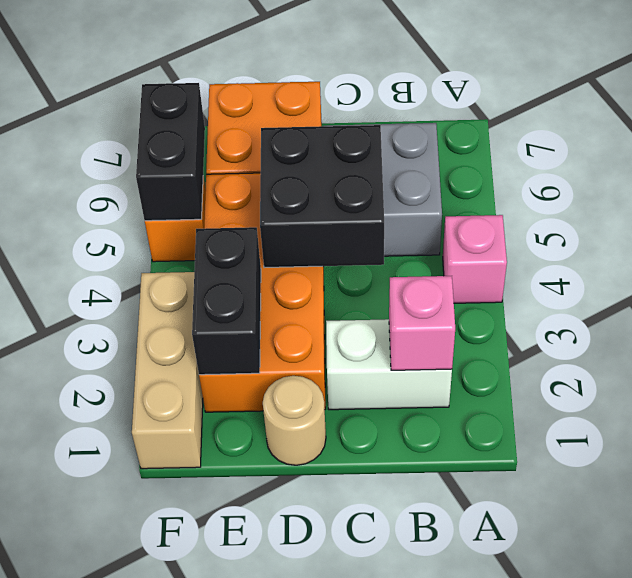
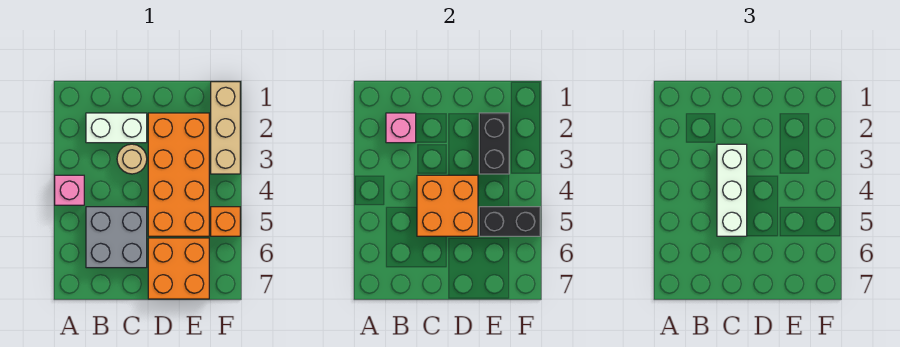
none -> white brick C3:C5 level 3
black brick C4:D5 level 2 -> orange brick C4:D5 level 2
tan round brick D1 level 1 -> tan round brick C3 level 1
black brick F5:F6 level 2 -> black brick E5:F5 level 2

